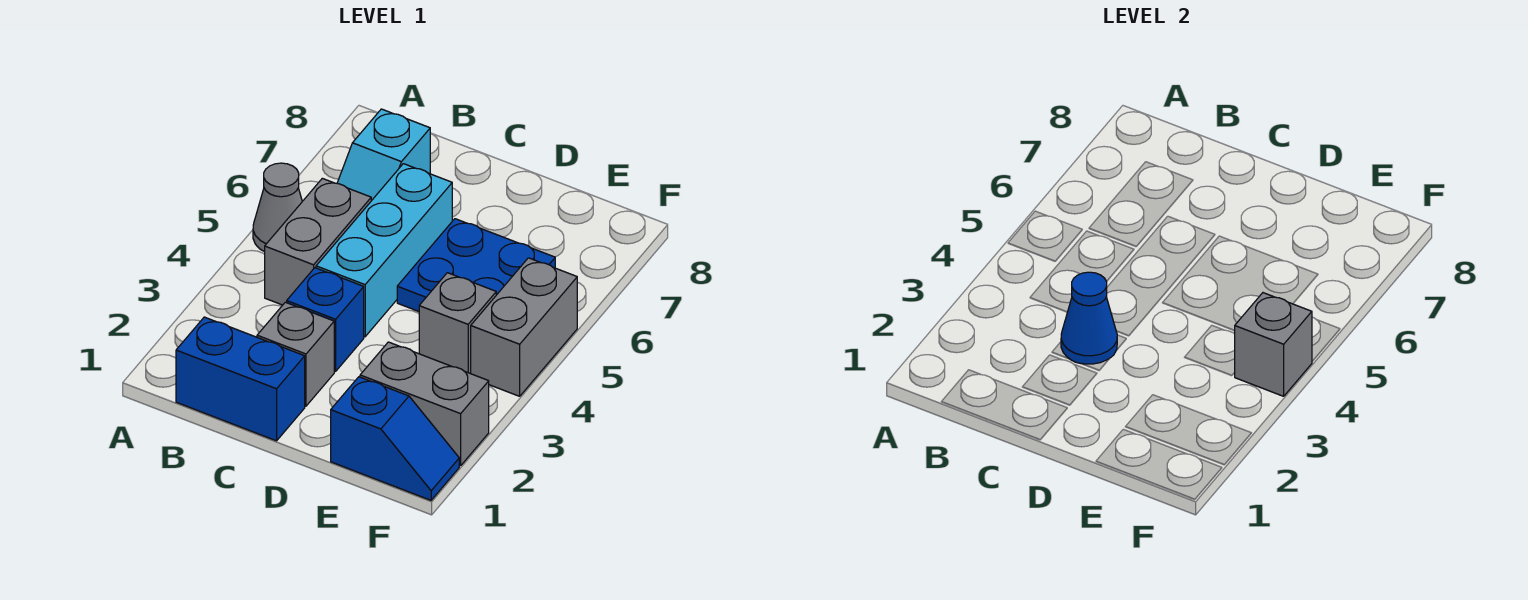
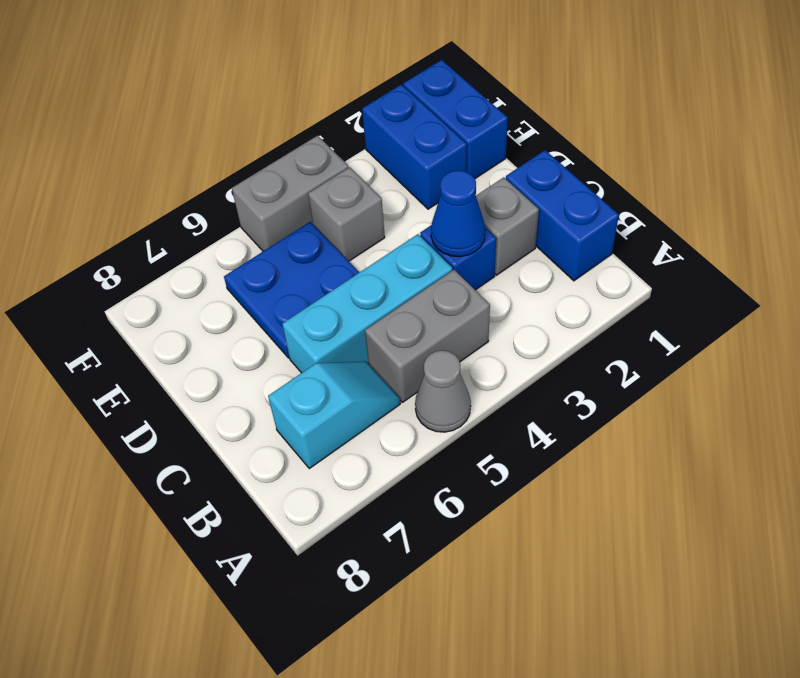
blue slope E1:F1 level 1 top E -> blue brick E1:F1 level 1
grey brick E2:F2 level 1 -> blue brick E2:F2 level 1
grey brick F4 level 2 -> none

